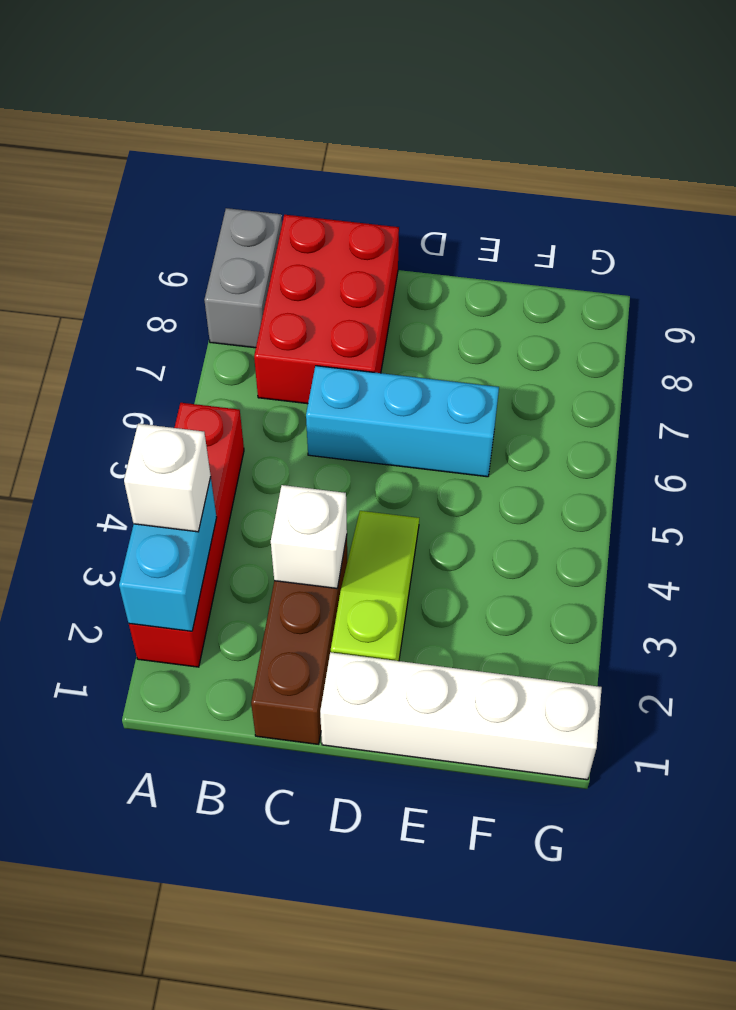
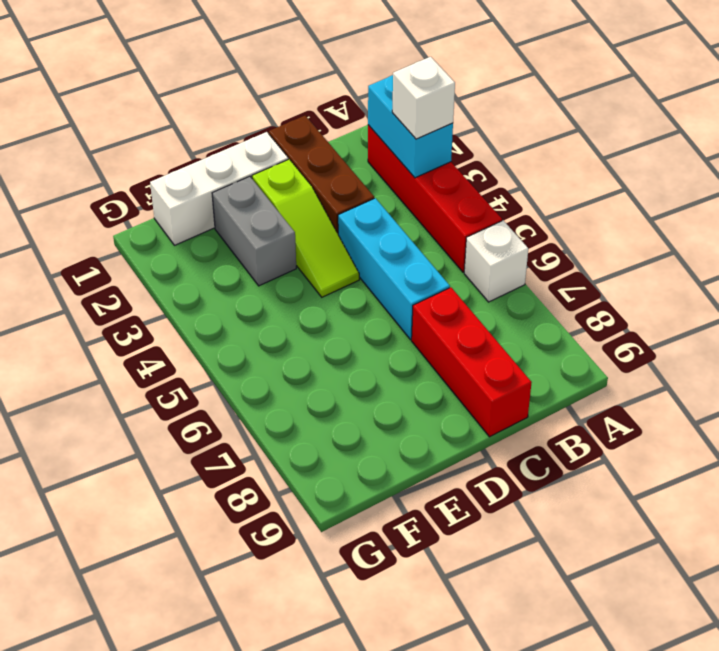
grey brick A8:A9 level 1 -> grey brick E2:E3 level 1
red brick B7:C9 level 1 -> red brick C7:C9 level 1
white brick C3 level 2 -> white brick A6 level 1
cyan brick C6:E6 level 1 -> cyan brick C4:C6 level 1
white brick D1:G1 level 1 -> white brick D1:F1 level 1

